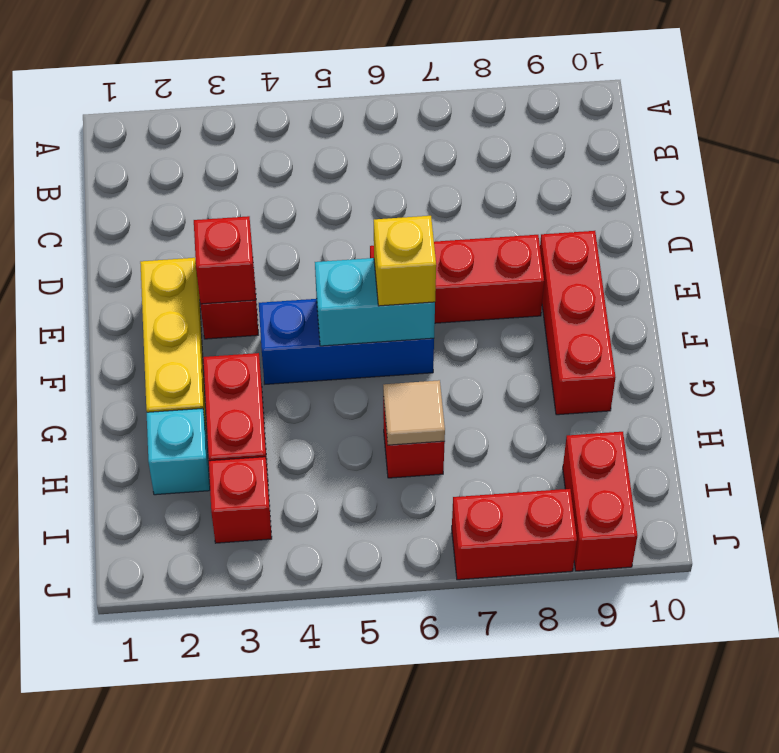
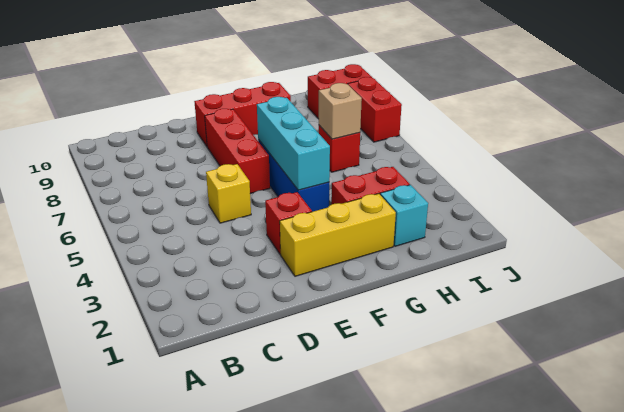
red brick E3 level 2 -> none
cyan brick F5:F6 level 2 -> cyan brick F4:F6 level 2
yellow brick F6 level 3 -> yellow brick D5 level 1
tan tile H6 level 2 -> tan brick H6 level 2
red brick I3 level 1 -> none

